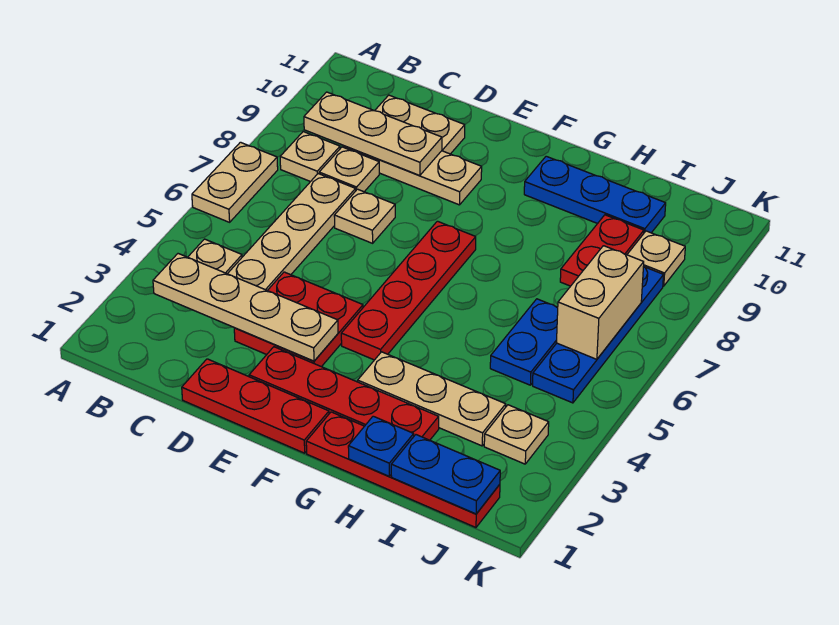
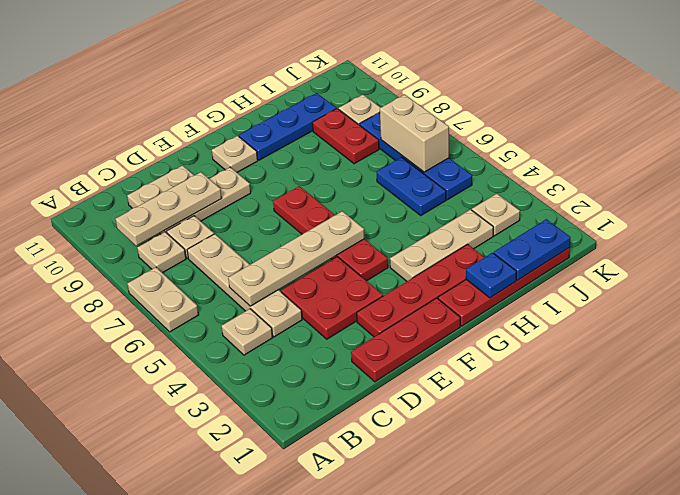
tan plate B3:E3 level 2 -> tan plate C5:F5 level 2
tan plate D7 level 1 -> tan plate F10 level 1

